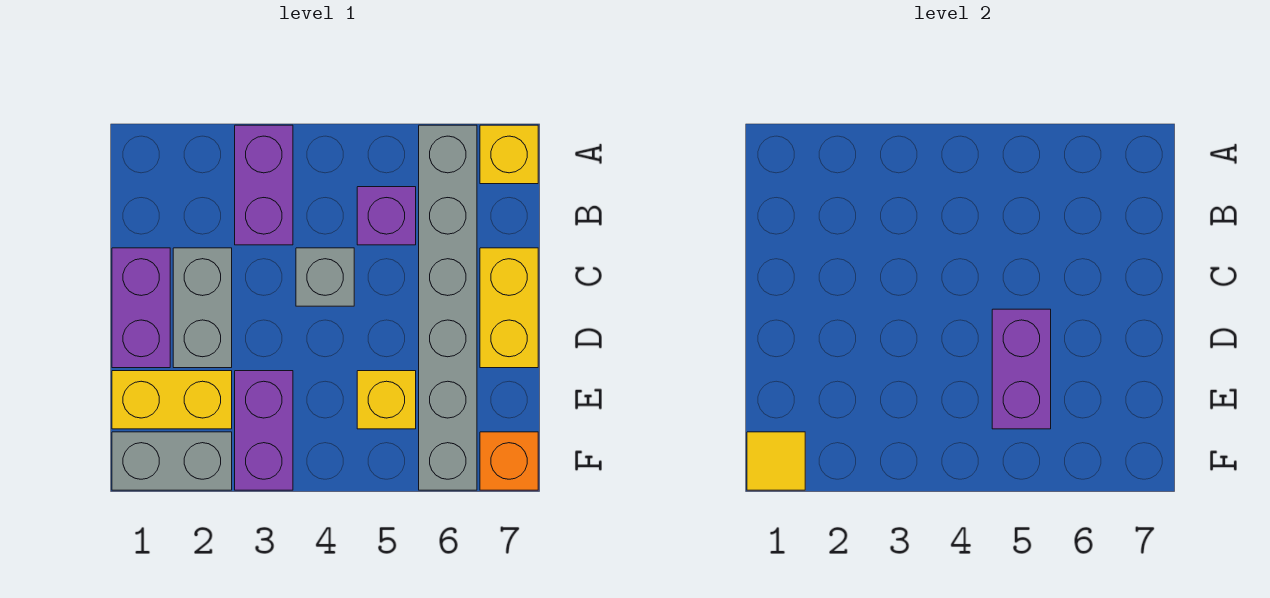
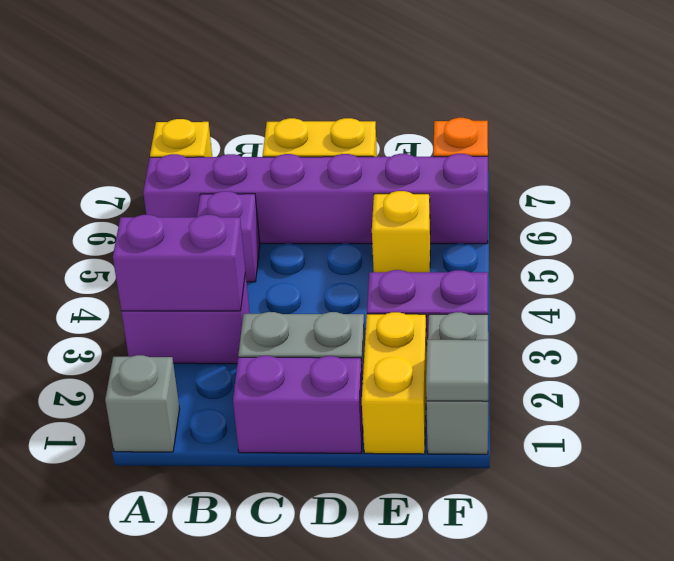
grey brick A6:F6 level 1 -> purple brick A6:F6 level 1
grey brick C4 level 1 -> grey brick A1 level 1
purple brick D5:E5 level 2 -> purple brick A3:B3 level 2
yellow tile F1 level 2 -> grey tile F1 level 2

